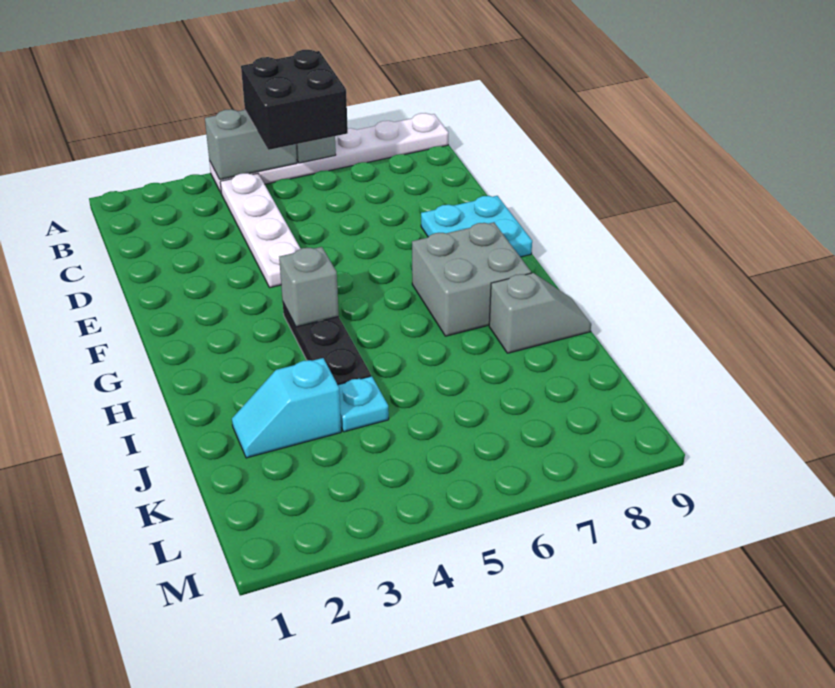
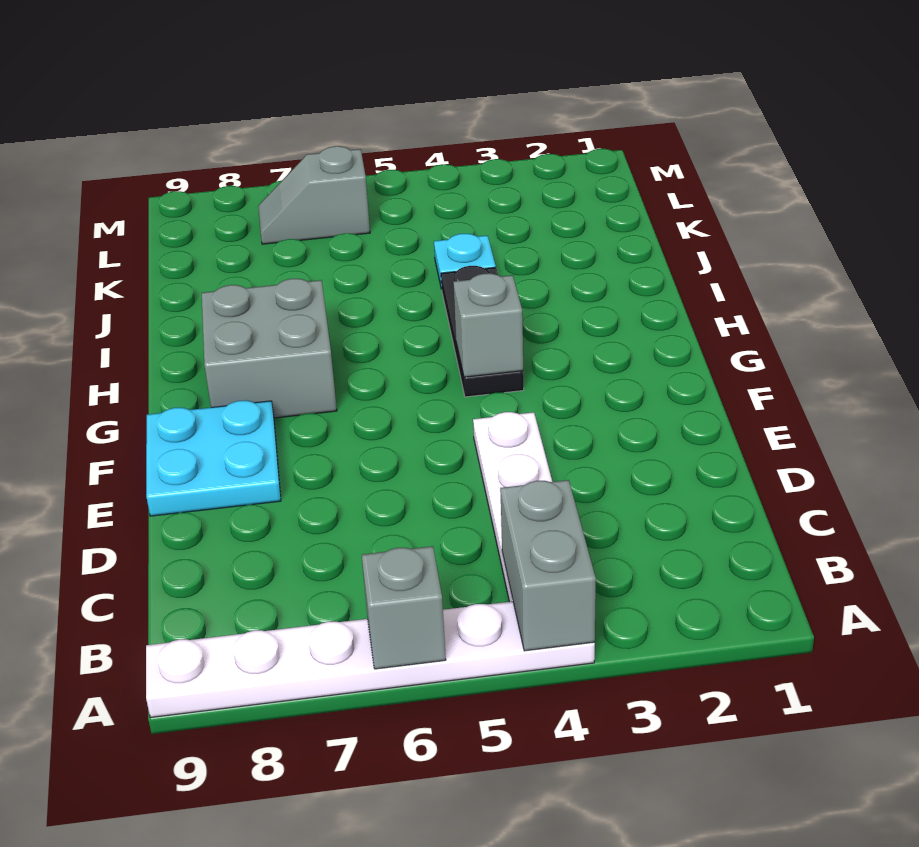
grey brick A4:A5 level 2 -> grey brick A4:B4 level 2
black brick A5:B6 level 3 -> none
grey slope I8:I9 level 1 top 8 -> grey slope L6:L7 level 1 top 6
cyan slope J2:J3 level 1 top 3 -> none

